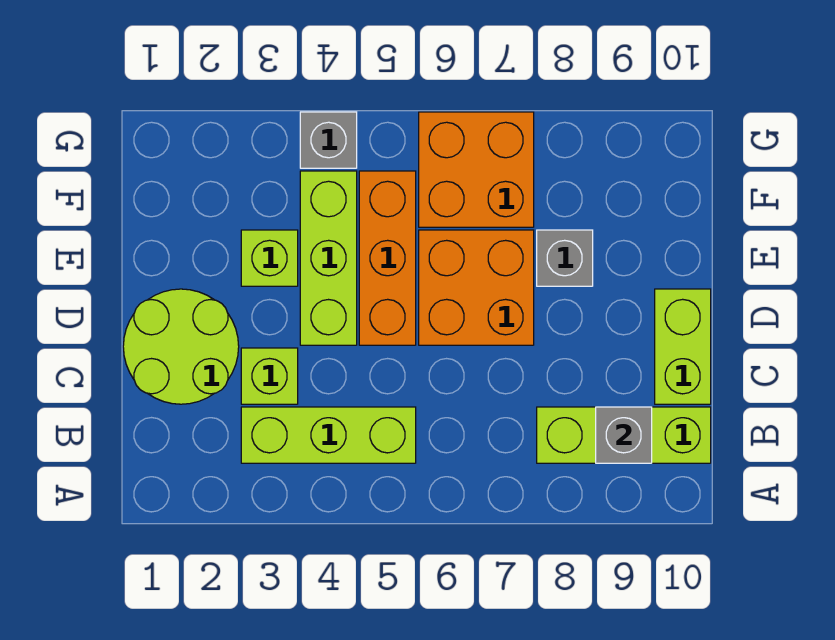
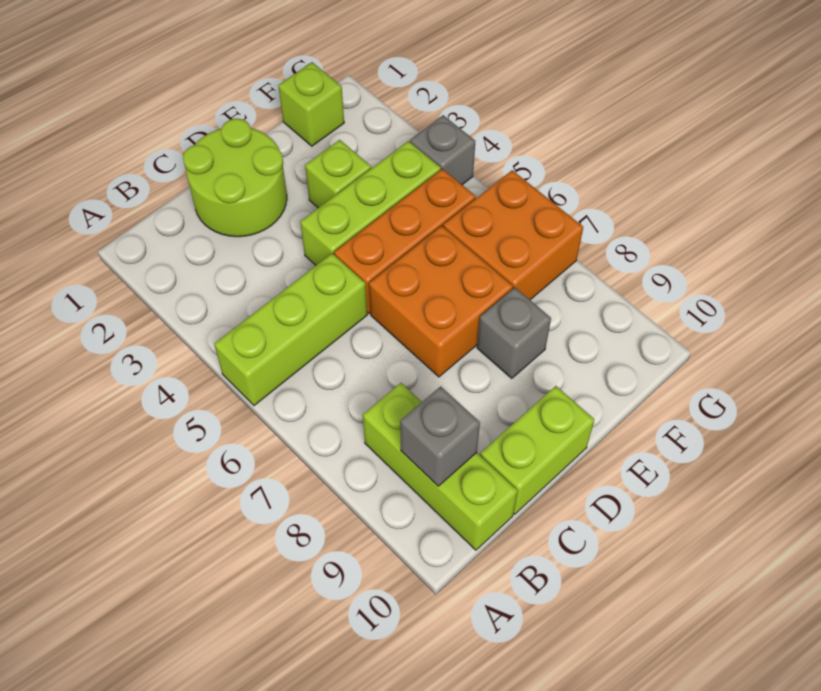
lime brick B3:B5 level 1 -> lime brick A5:C5 level 1
lime brick C3 level 1 -> lime brick F1 level 1

